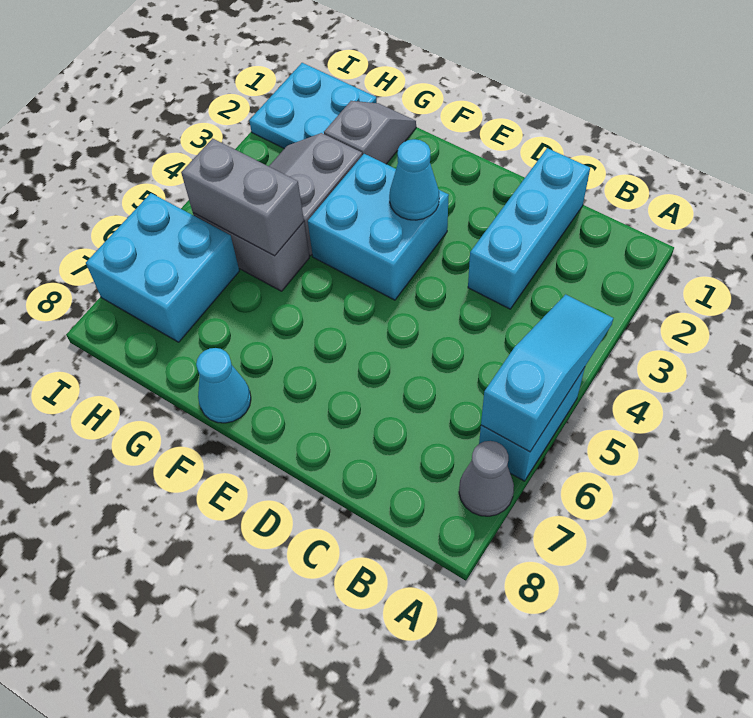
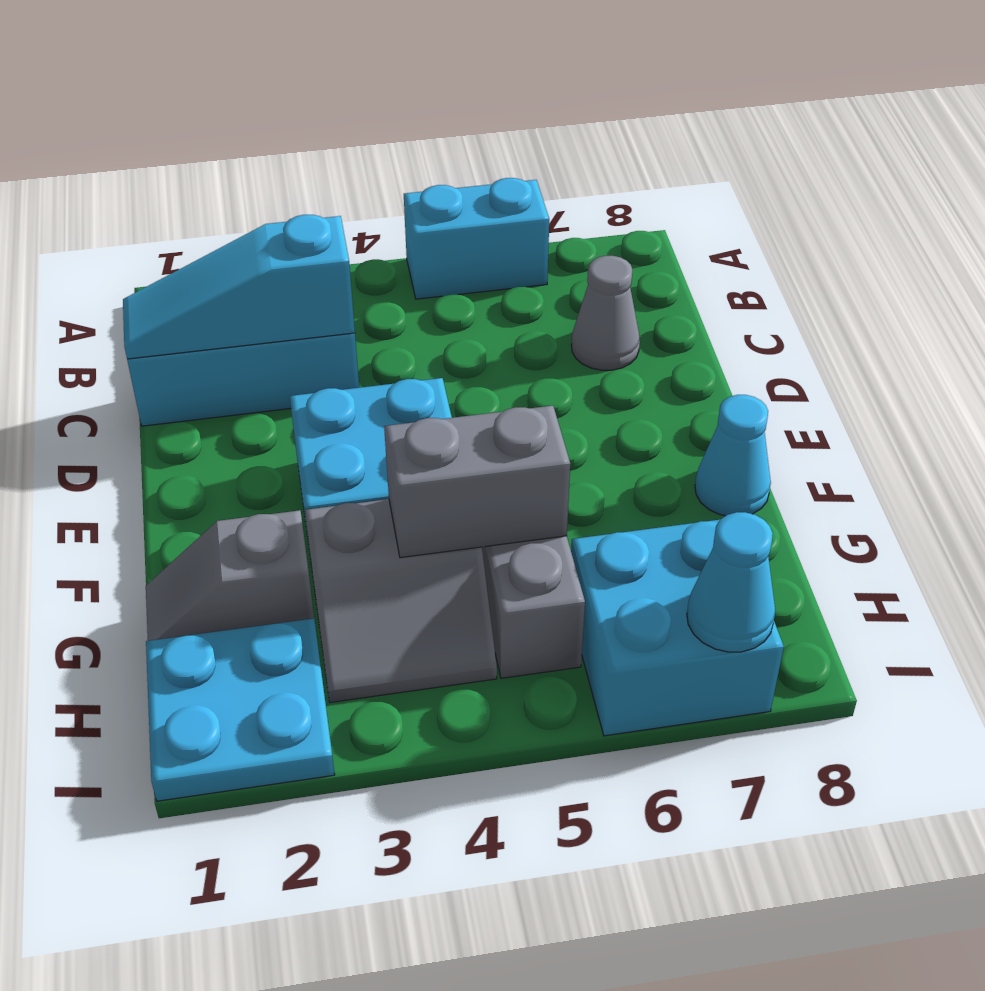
cyan slope A4:A6 level 2 top 6 -> cyan slope C1:C3 level 2 top 3
grey cone A7 level 1 -> grey cone C7 level 1
cyan cone E3 level 2 -> cyan cone I7 level 2
grey brick G5:H5 level 2 -> grey brick G4:G5 level 2

